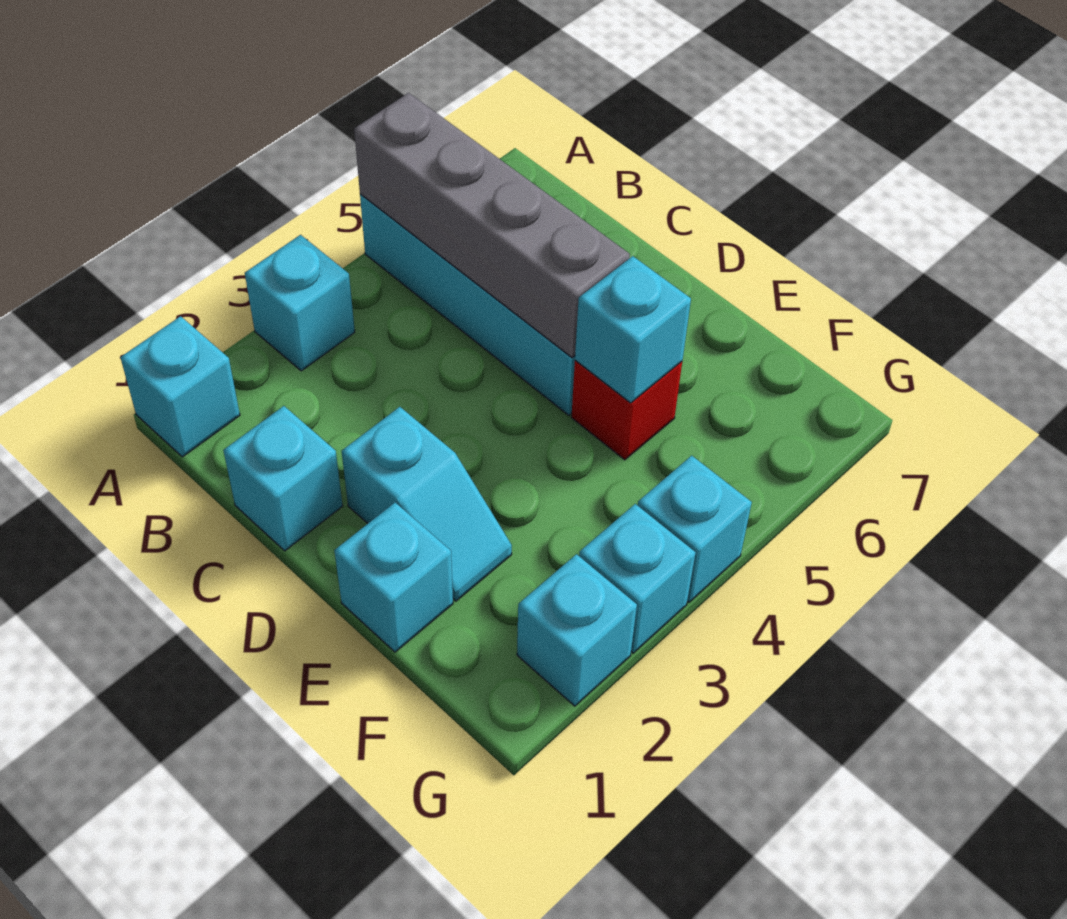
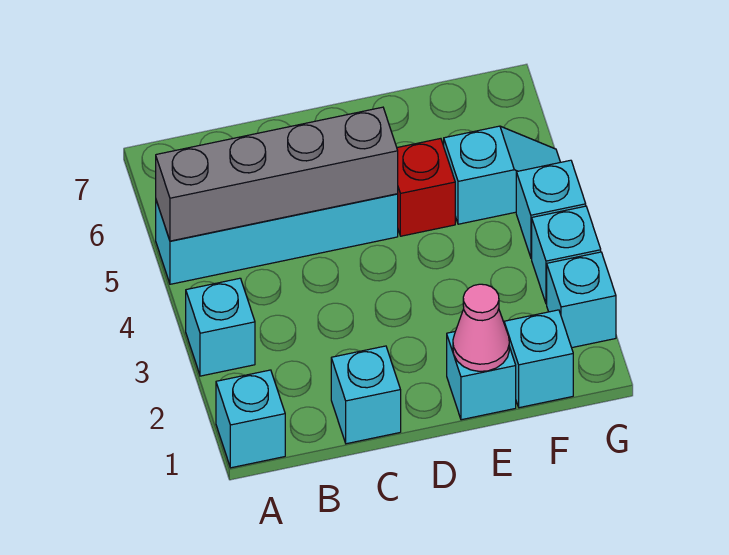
cyan slope D2:E2 level 1 top D -> cyan slope F5:G5 level 1 top F
none -> pink cone E1 level 2
cyan brick E5 level 2 -> cyan brick F1 level 1

